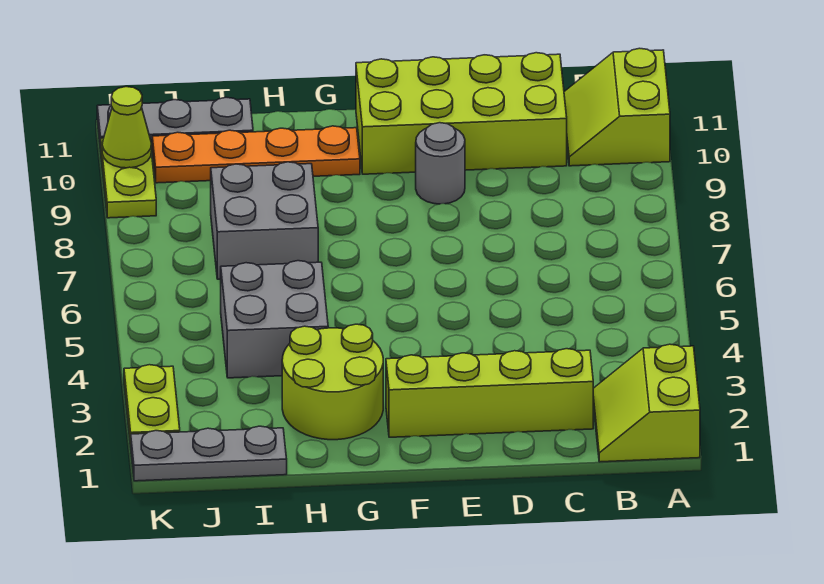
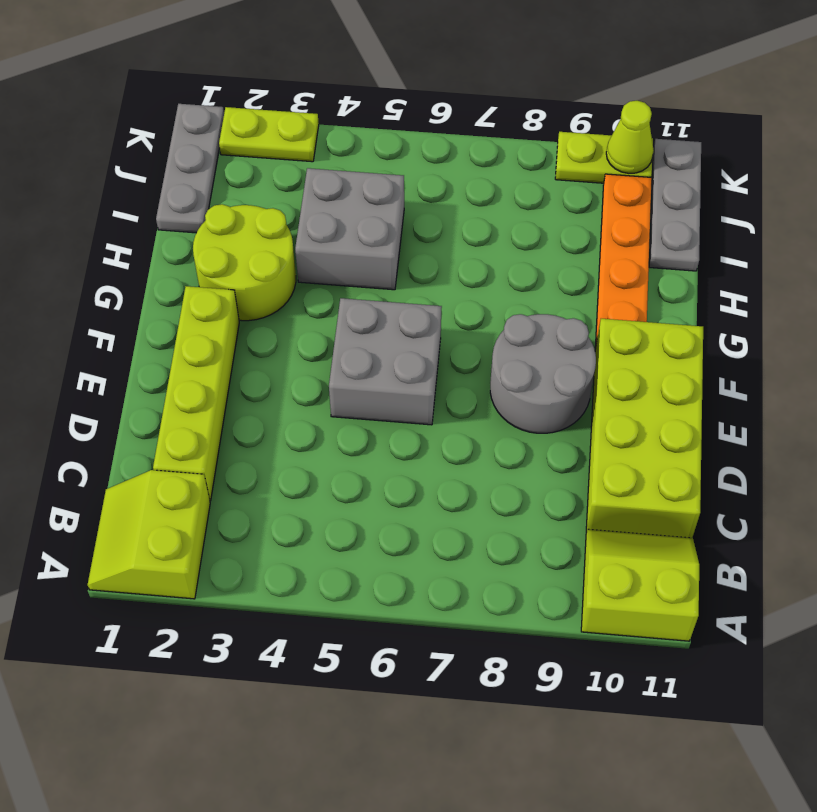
lime slope A1:B2 level 1 top A -> lime slope A1:B2 level 1 top 2
grey round brick E9 level 1 -> grey round brick E8:F9 level 1
grey brick H7:I8 level 1 -> grey brick E5:F6 level 1

